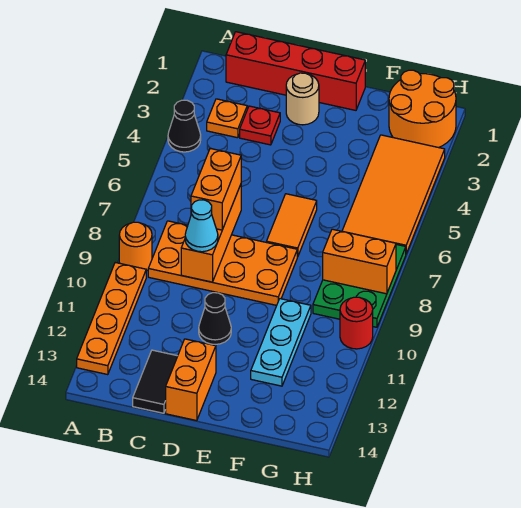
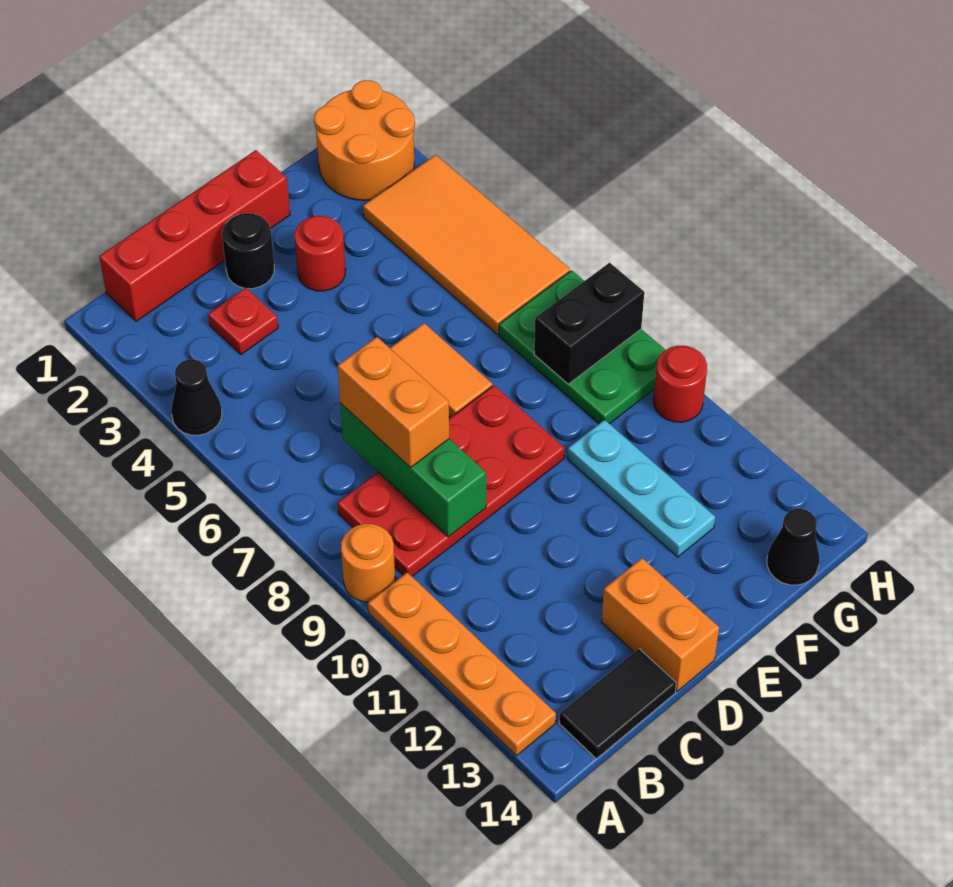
orange plate B3 level 1 -> none
orange plate B8:E9 level 1 -> red plate B8:E9 level 1
orange brick C7:C9 level 2 -> green brick C7:C9 level 2
cyan cone C9 level 3 -> none
black tile C13:C14 level 1 -> black tile B14:C14 level 1
tan round brick D2 level 1 -> black round brick D2 level 1
black cone D11 level 1 -> black cone G14 level 1
none -> red round brick E3 level 1
orange brick G8:H8 level 2 -> black brick G8:H8 level 2

